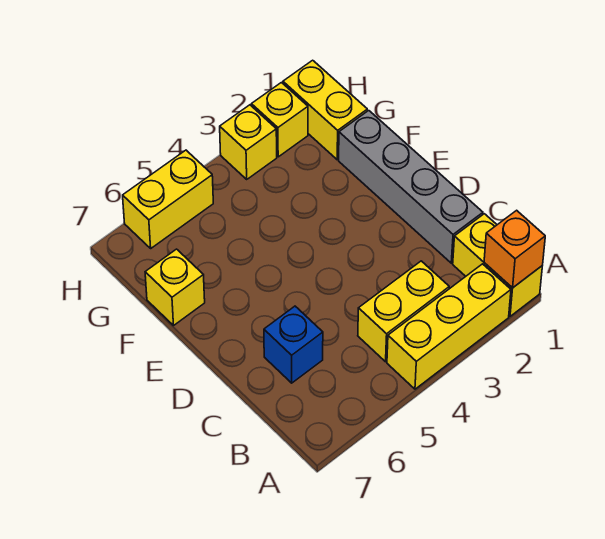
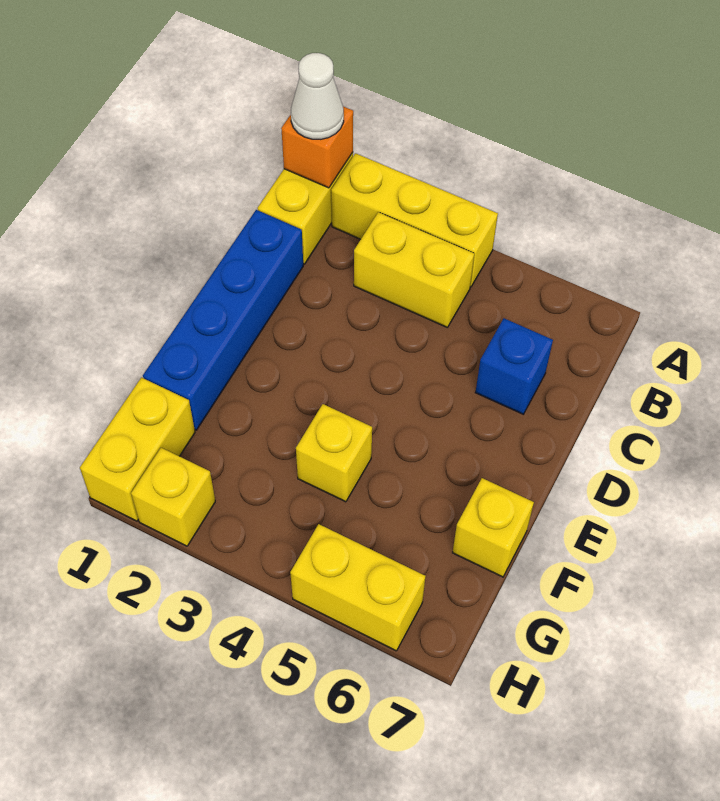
none -> white cone A1 level 3
grey brick C1:F1 level 1 -> blue brick C1:F1 level 1
yellow brick H3 level 1 -> yellow brick F4 level 1

